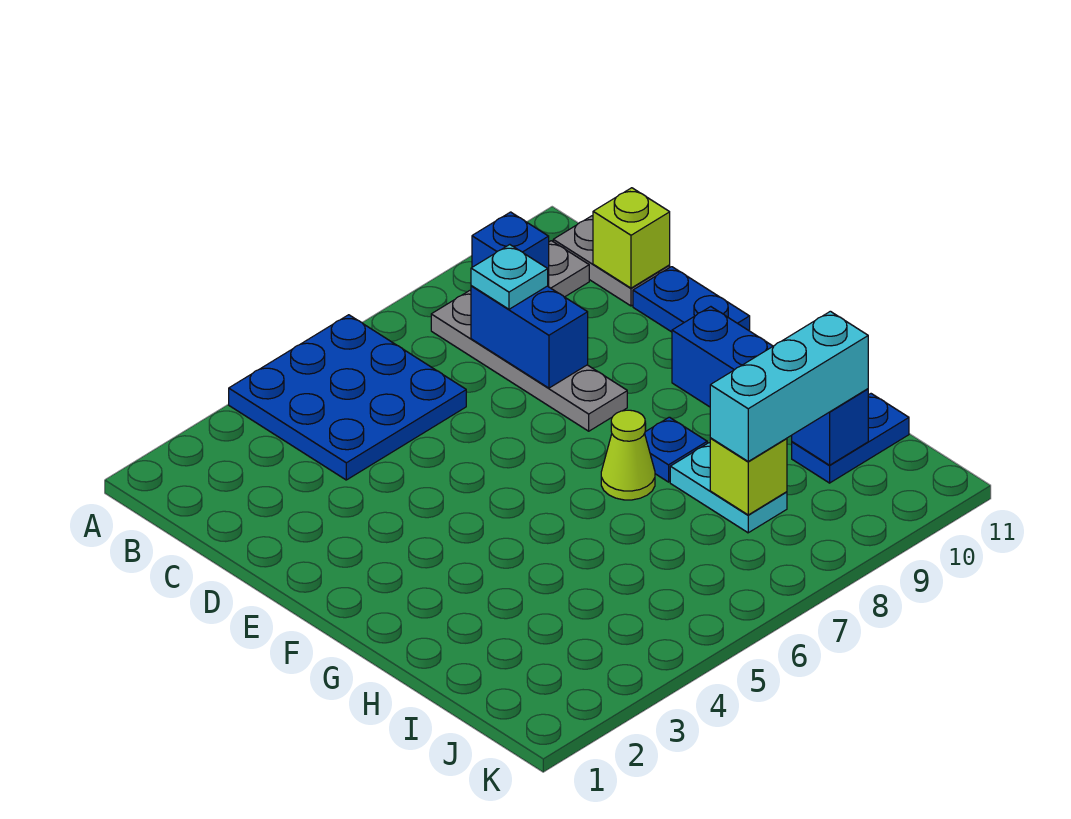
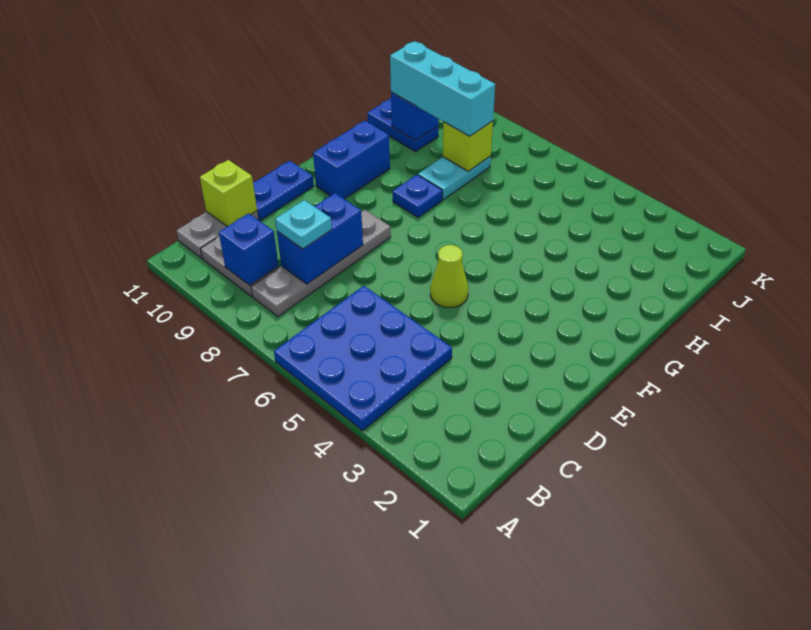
lime cone G7 level 1 -> lime cone E5 level 1

